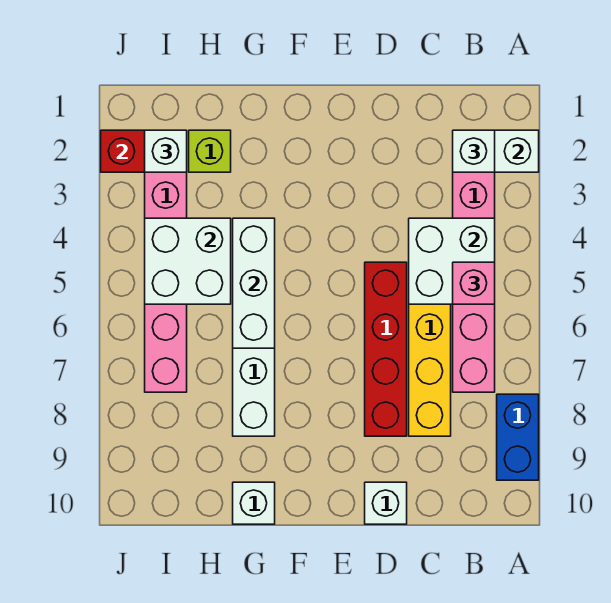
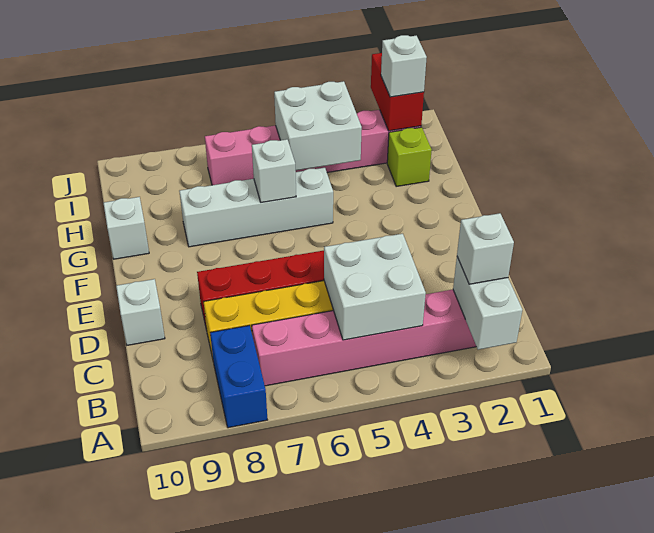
blue brick A8:A9 level 1 -> blue brick A8:B8 level 1
pink brick B5 level 3 -> none
white brick G4:G6 level 2 -> white brick G6 level 2

